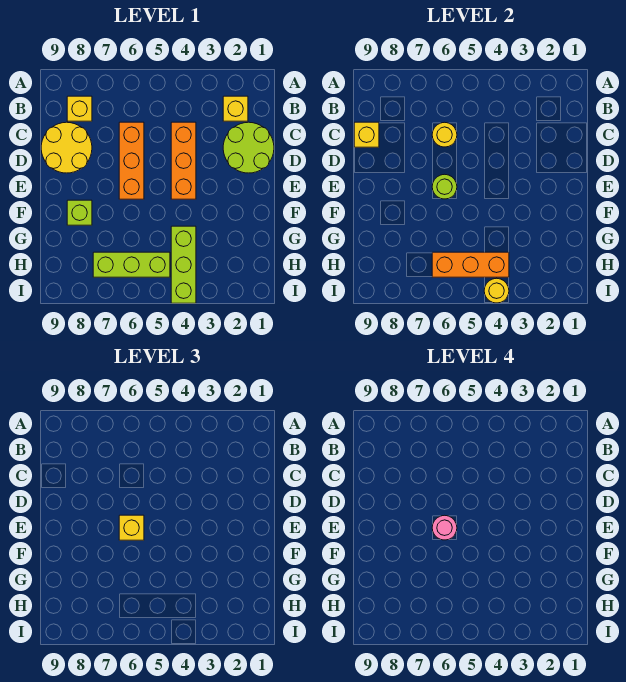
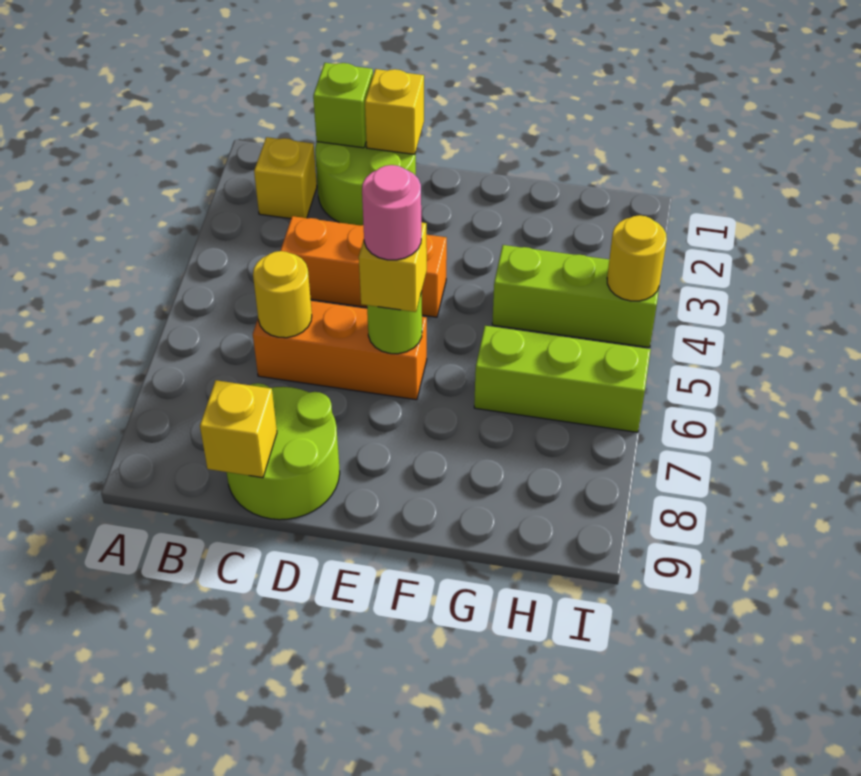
yellow brick B8 level 1 -> yellow brick D1 level 2
yellow round brick C8:D9 level 1 -> lime round brick C8:D9 level 1
lime brick F8 level 1 -> lime brick C1 level 2
orange brick H4:H6 level 2 -> none
lime brick H5:H7 level 1 -> lime brick G6:I6 level 1

